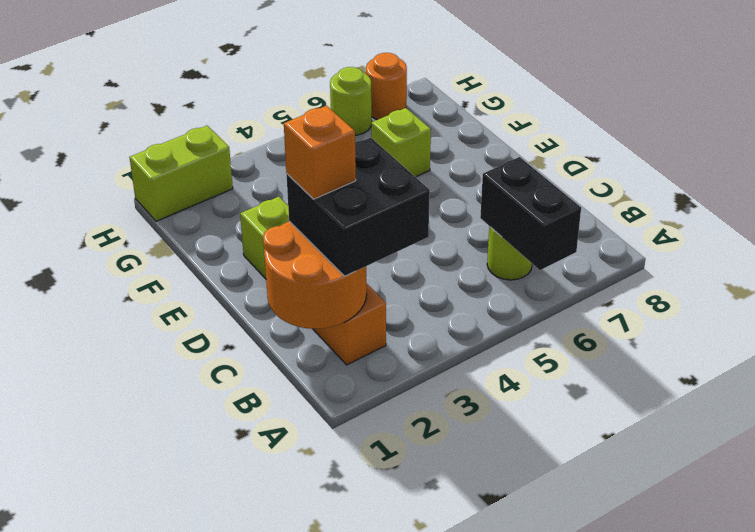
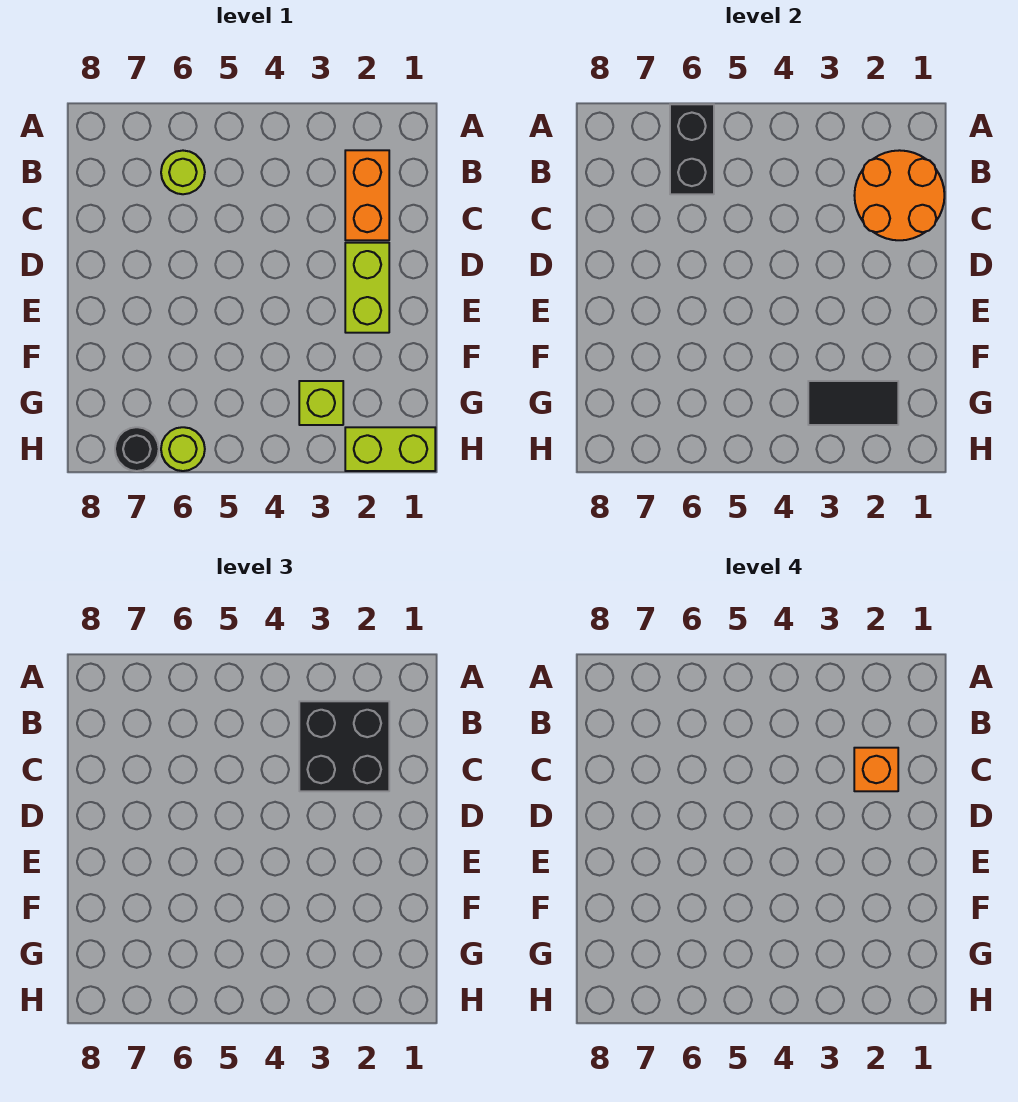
lime brick F6 level 1 -> lime brick G3 level 1
none -> black tile G2:G3 level 2
orange round brick H7 level 1 -> black round brick H7 level 1

